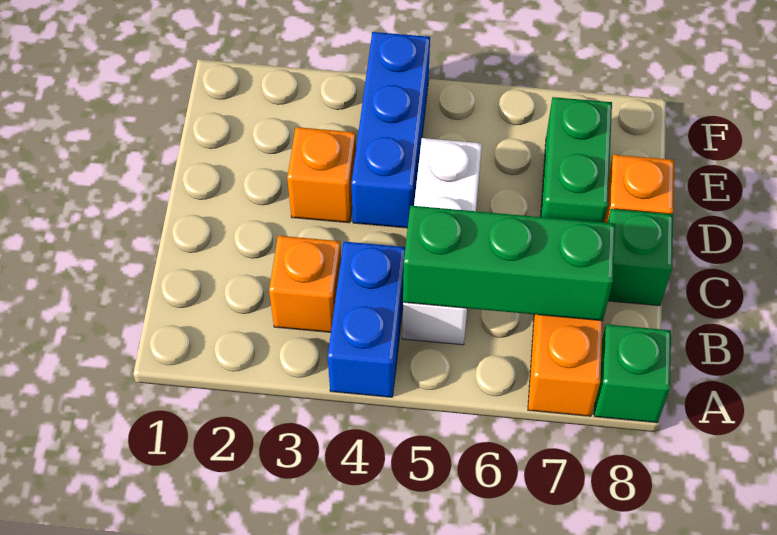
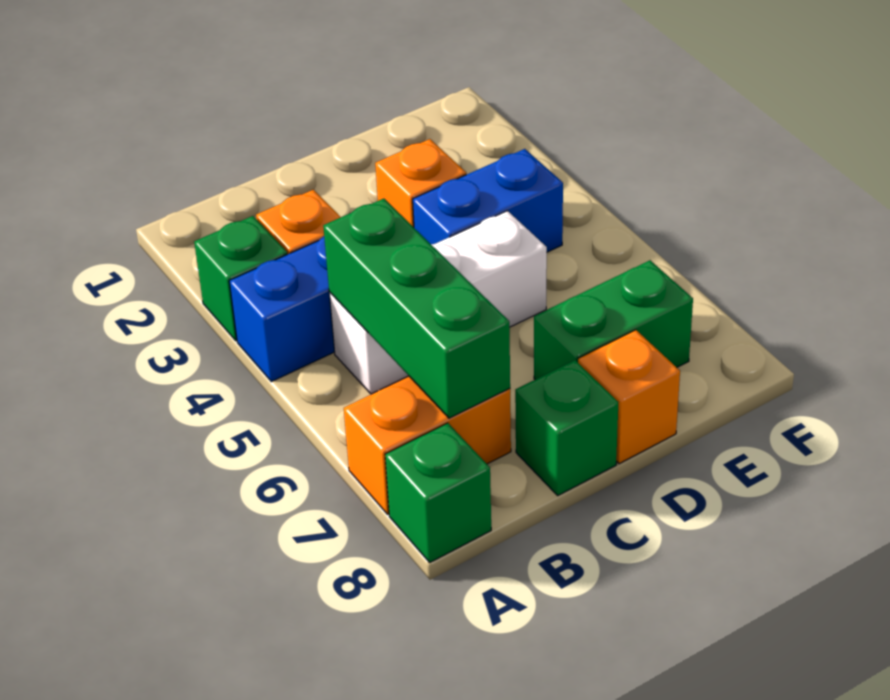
none -> green brick A3 level 1
blue brick D4:F4 level 1 -> blue brick D4:E4 level 1

